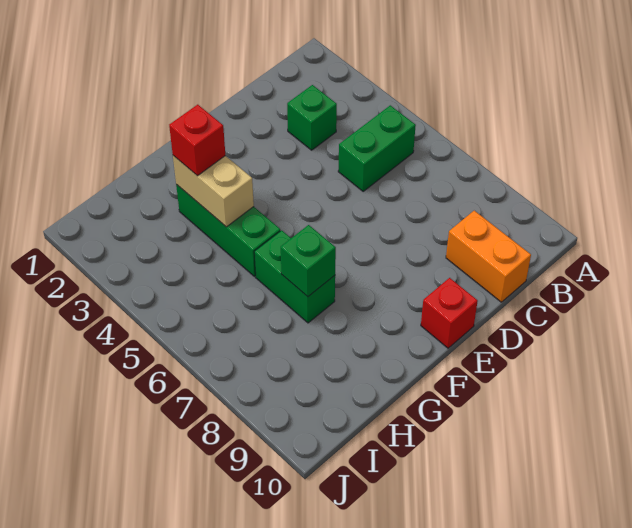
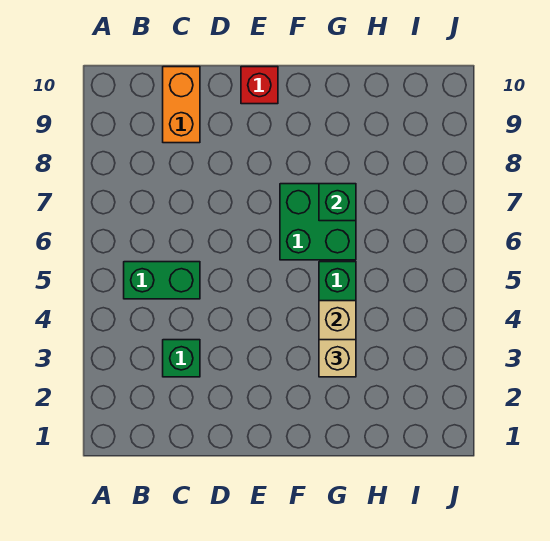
red brick G3 level 3 -> tan brick G3 level 3
green brick G6:G7 level 1 -> green brick F6:G7 level 1

